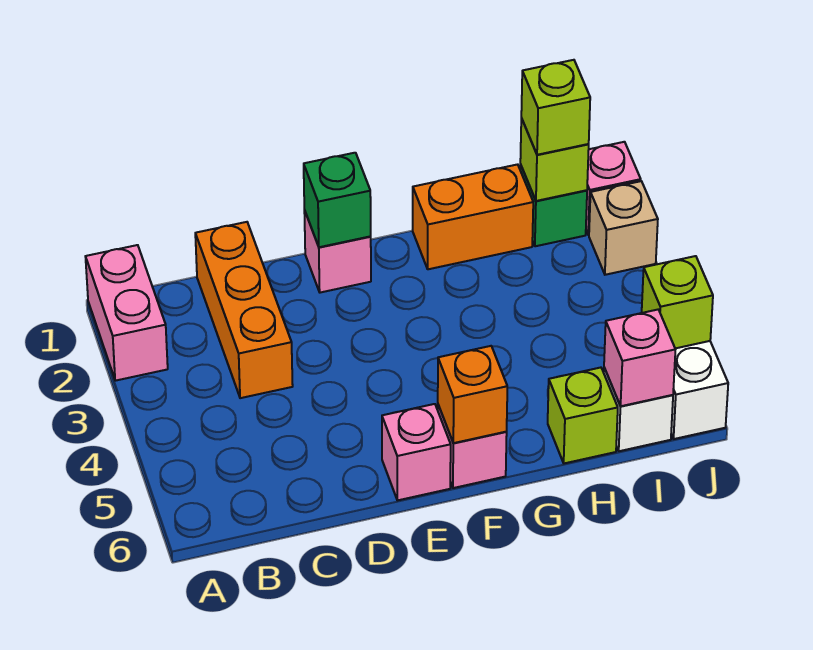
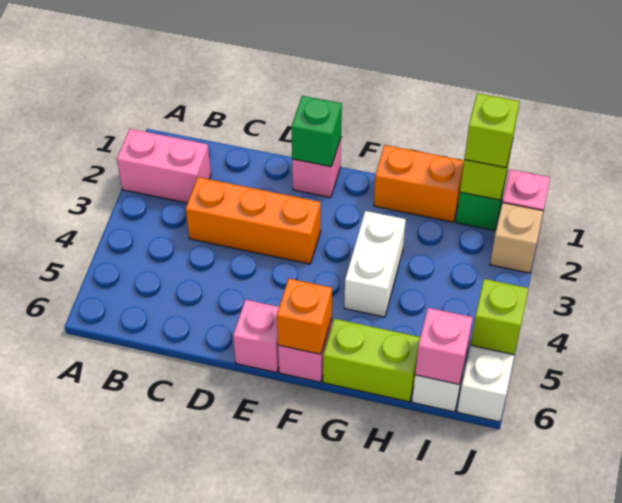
pink brick A1:A2 level 1 -> pink brick A2:B2 level 1
orange brick C1:C3 level 1 -> orange brick C3:E3 level 1
none -> white brick G3:G4 level 1
lime brick H6 level 1 -> lime brick G6:H6 level 1

